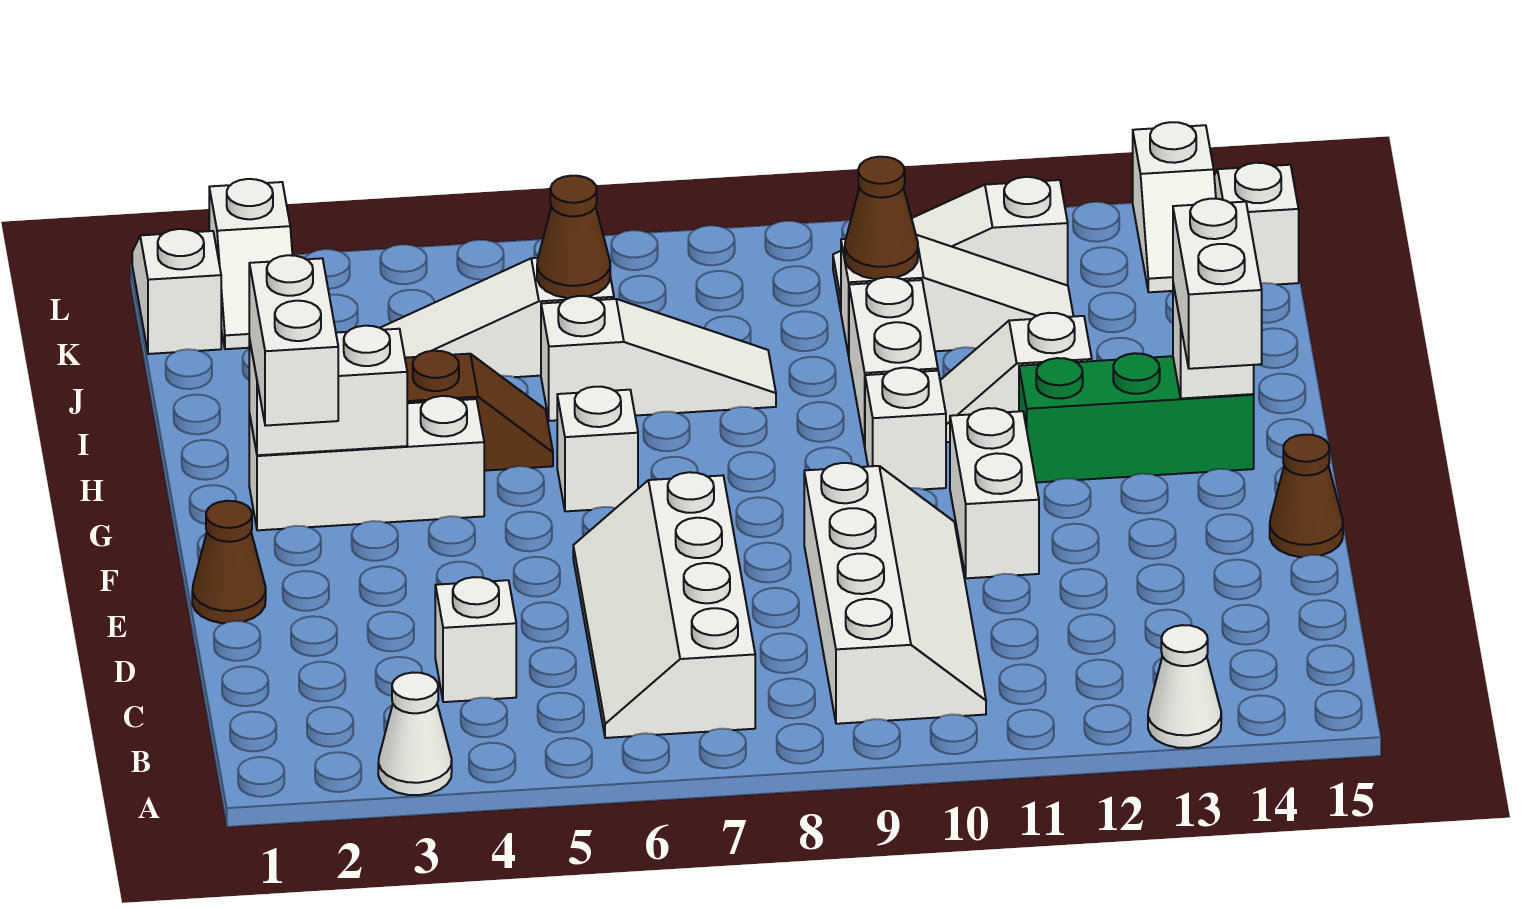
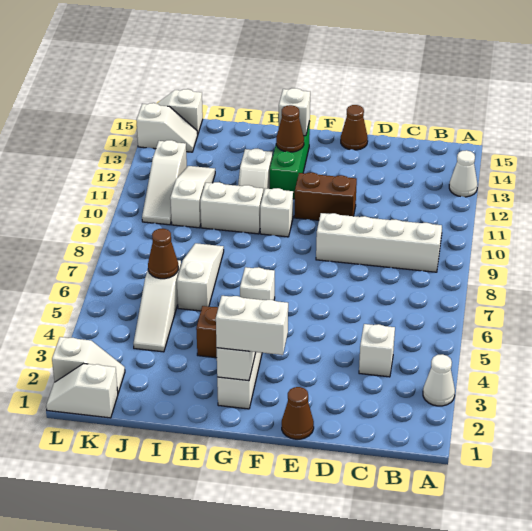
white slope B6:E7 level 1 top 7 -> none
white brick E11:F11 level 1 -> brown brick E11:F11 level 1
white brick F14:G14 level 3 -> none
brown cone J10 level 2 -> brown cone G13 level 2

